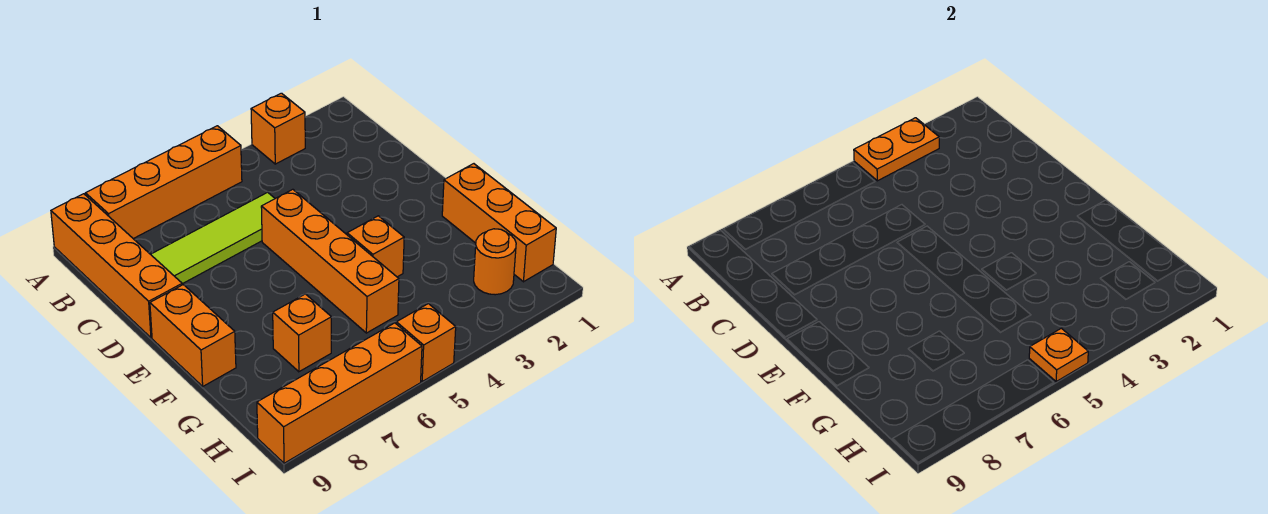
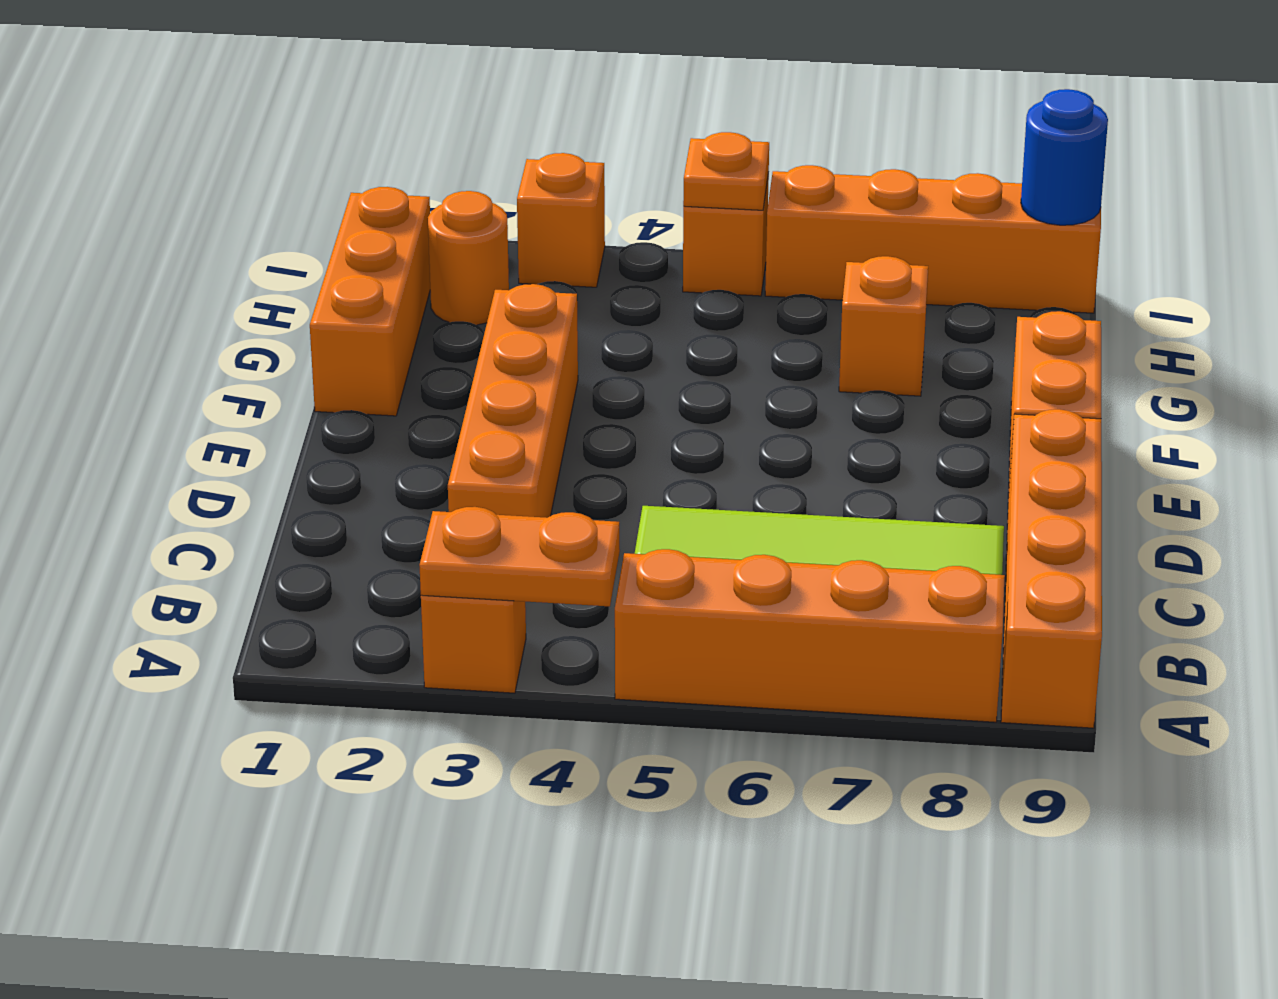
orange brick D5:G5 level 1 -> orange brick C3:F3 level 1
orange brick F4 level 1 -> orange brick I3 level 1
none -> blue round brick I9 level 2

